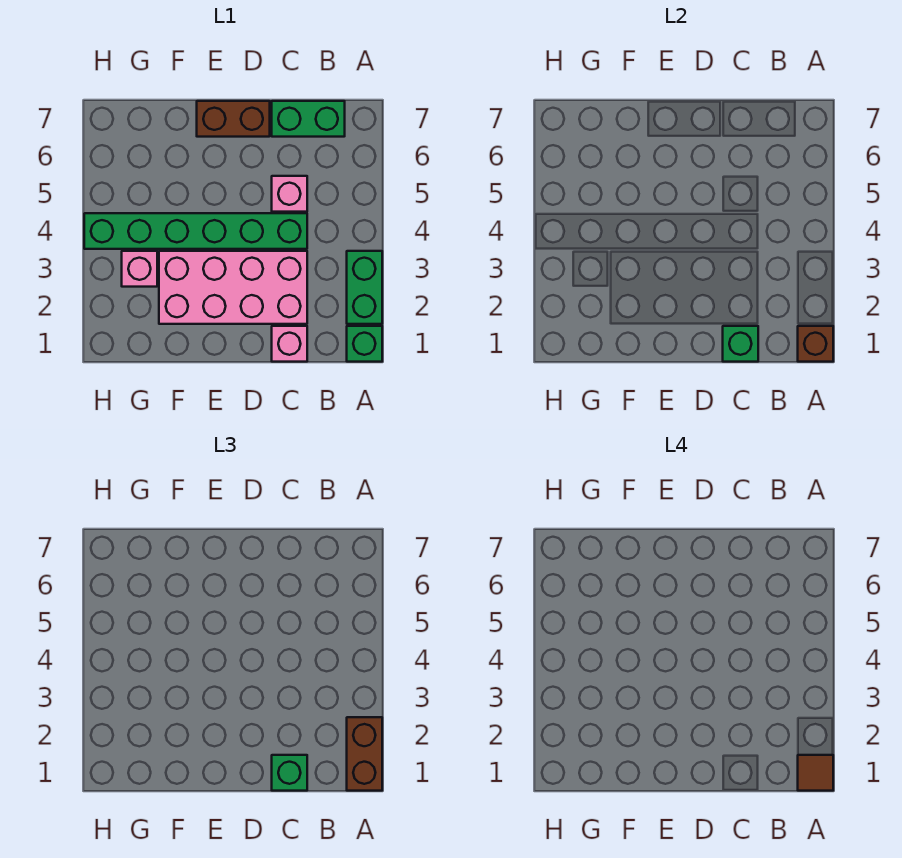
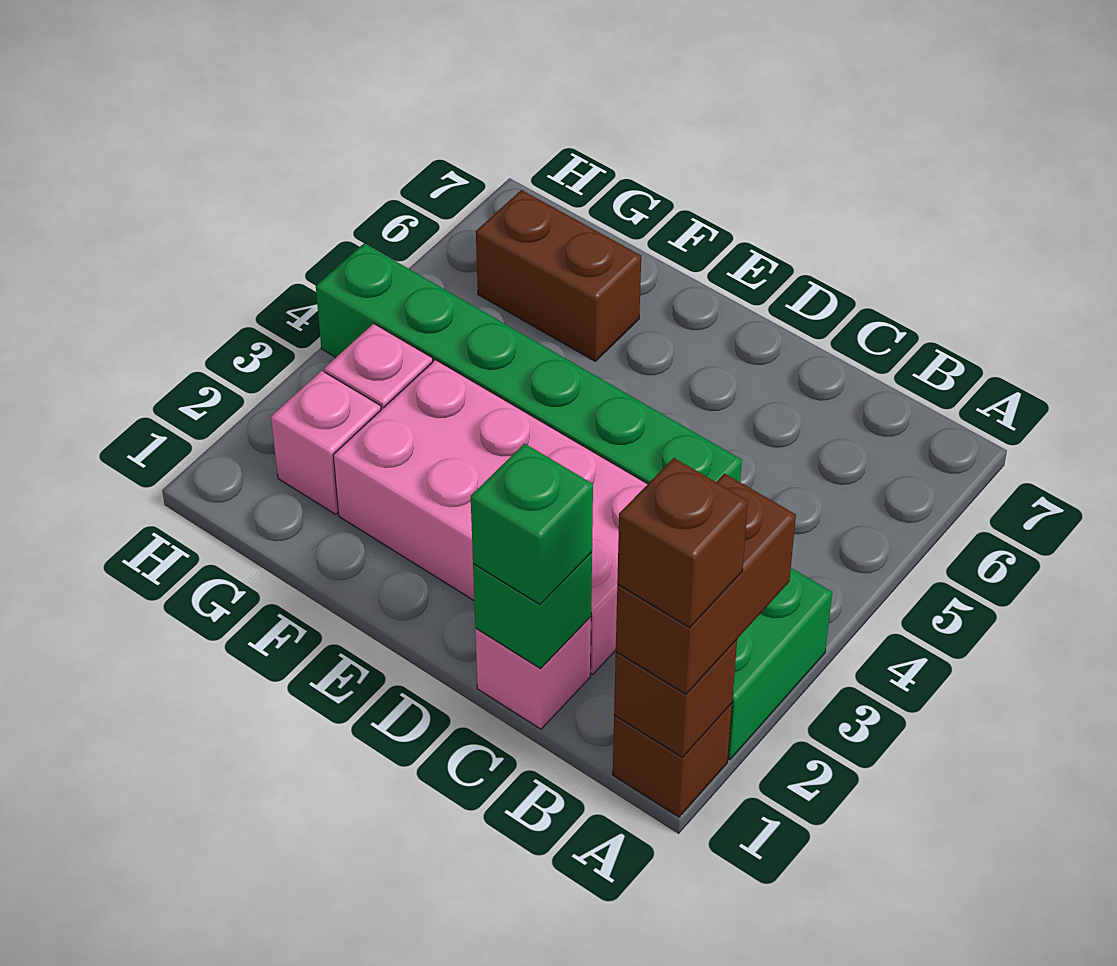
green brick A1 level 1 -> brown brick A1 level 1
brown tile A1 level 4 -> brown brick A1 level 4
green brick B7:C7 level 1 -> none
pink brick C5 level 1 -> pink brick G2 level 1
brown brick D7:E7 level 1 -> brown brick F6:G6 level 1

